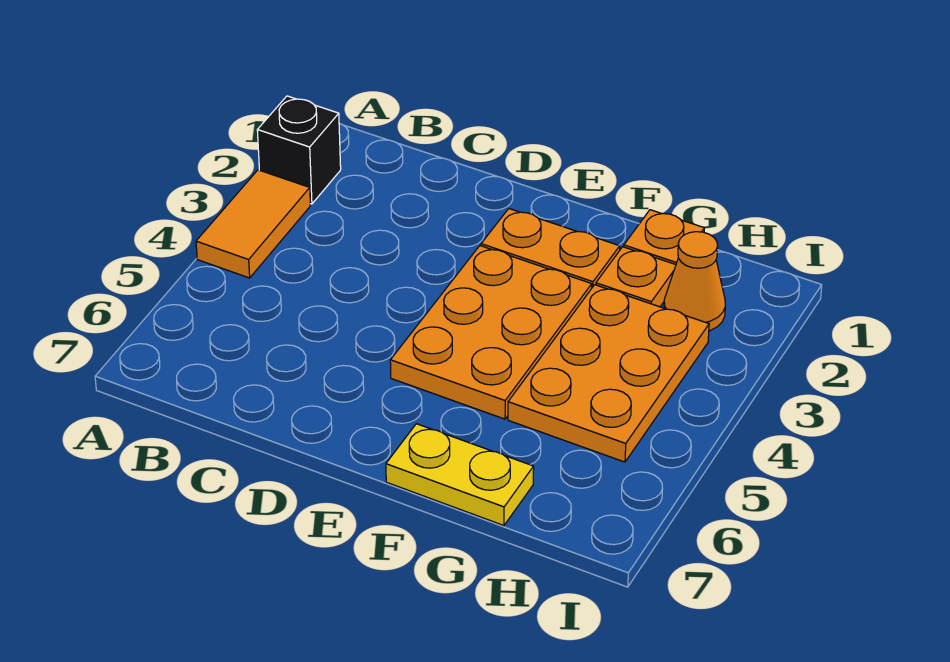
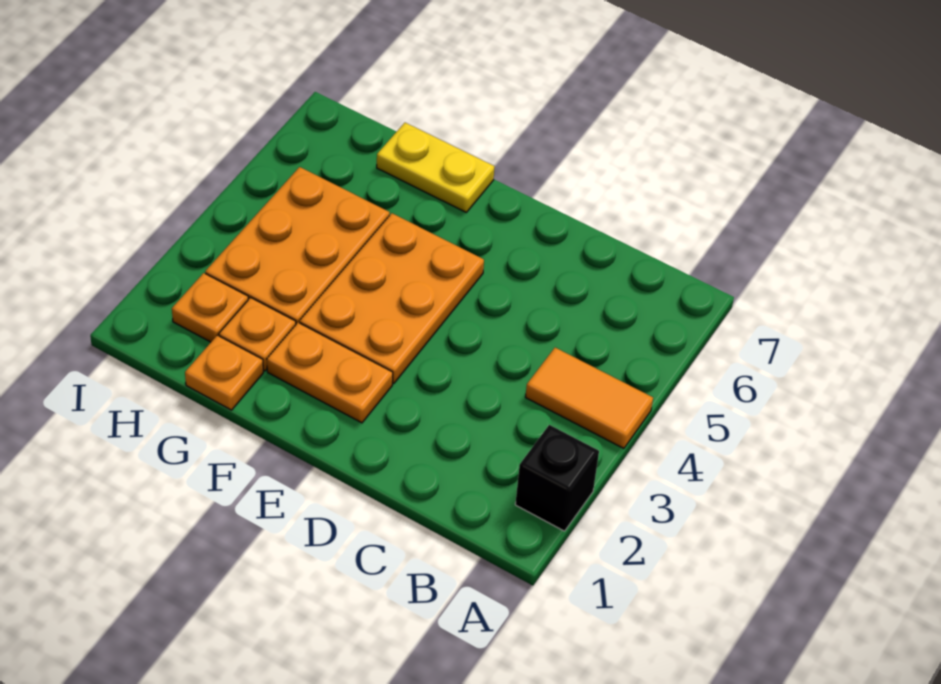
orange tile A3:A4 level 1 -> orange tile A4:B4 level 1
orange cone H2 level 1 -> orange plate H2 level 1

